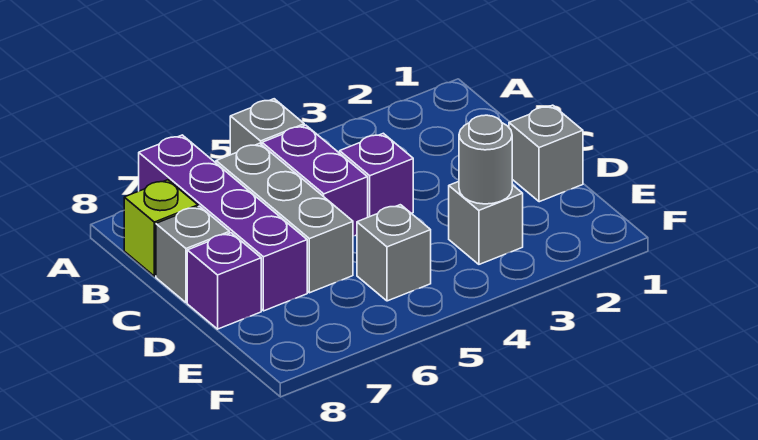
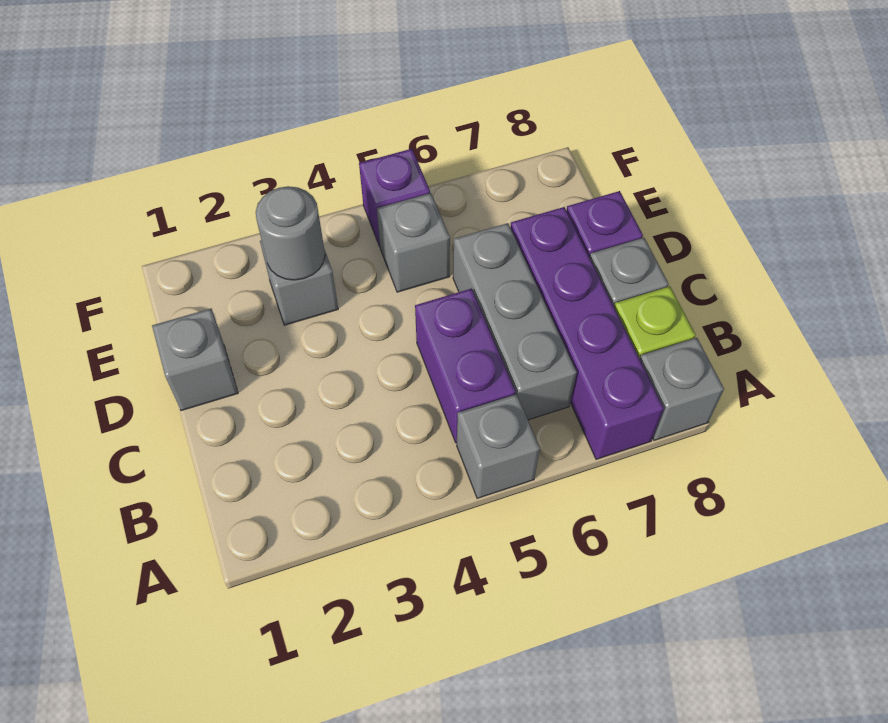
none -> grey brick A8 level 1
purple brick C4 level 1 -> purple brick F5 level 1

